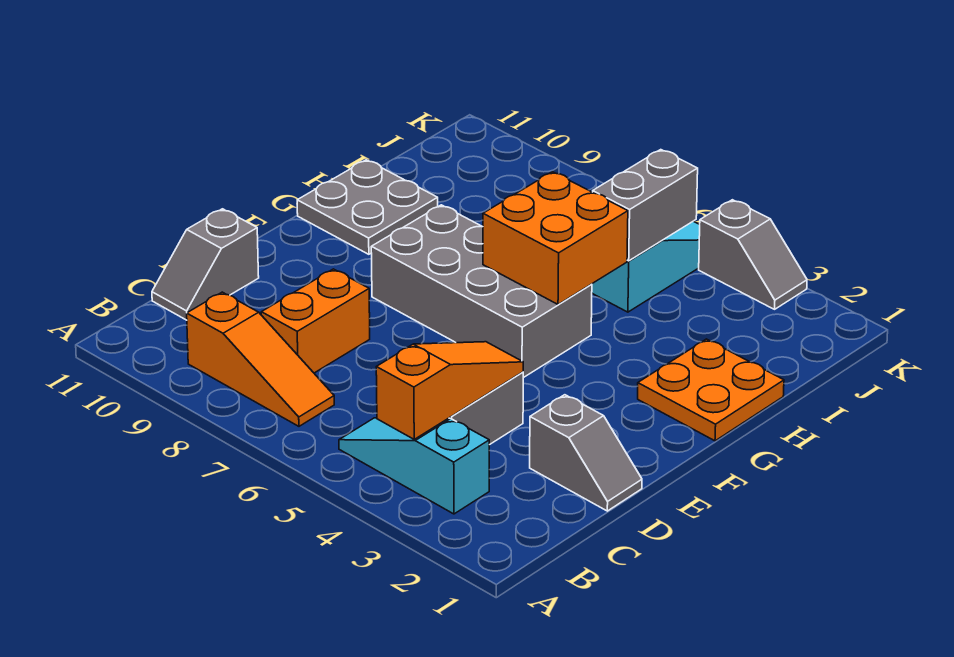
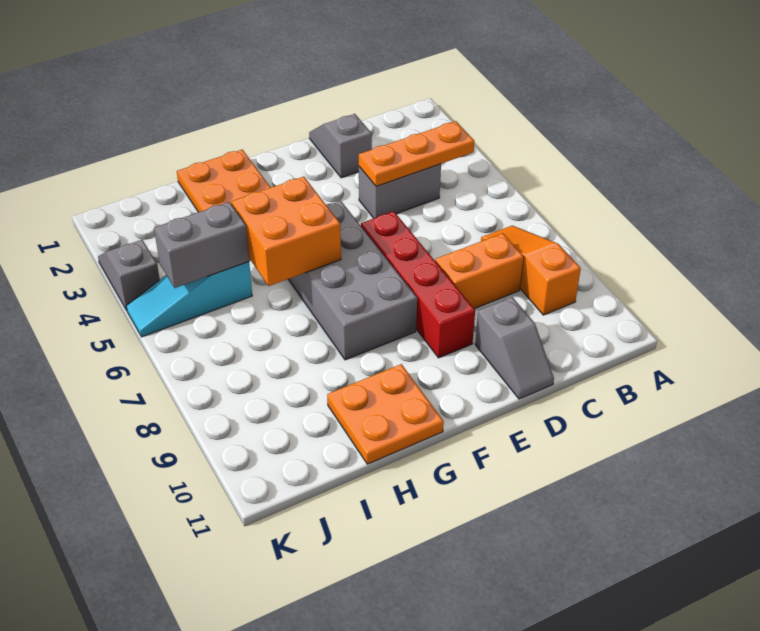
cyan slope B3:B5 level 1 top 3 -> none
orange slope B4:D4 level 2 top B -> orange plate B4:D4 level 2
grey slope C11:D11 level 1 top D -> grey slope D10:D11 level 1 top 10
none -> red brick E6:E9 level 1
grey plate G10:H11 level 1 -> orange plate G10:H11 level 1

